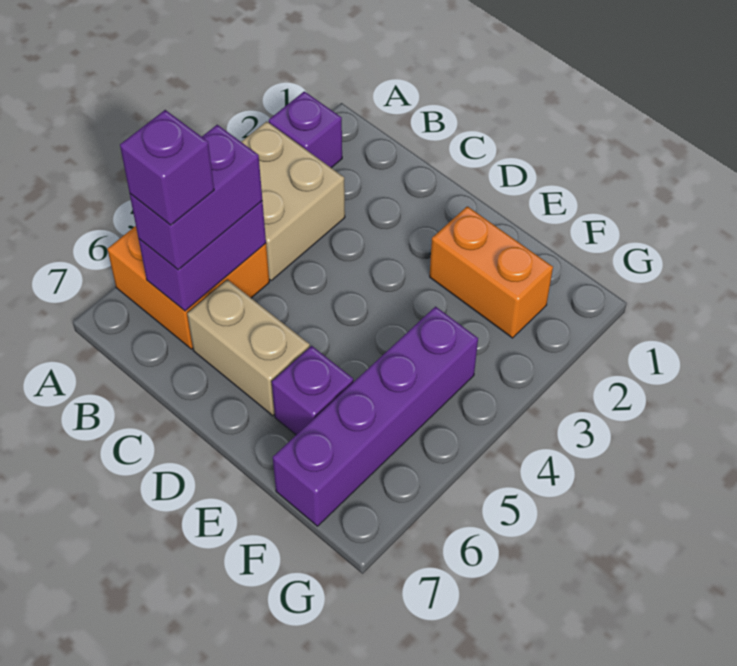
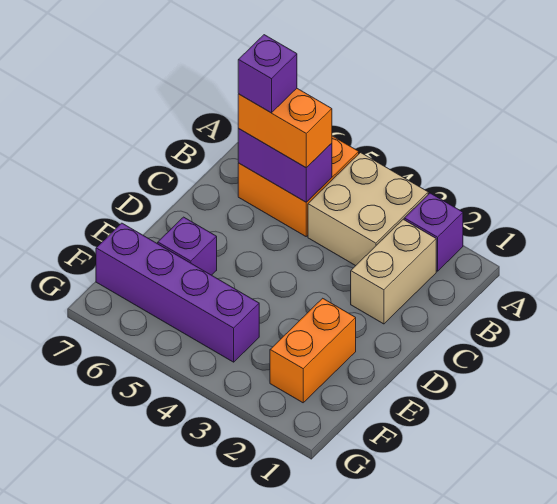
purple brick B5:B6 level 3 -> orange brick B5:B6 level 3
tan brick C6:D6 level 1 -> tan brick B2:C2 level 1

